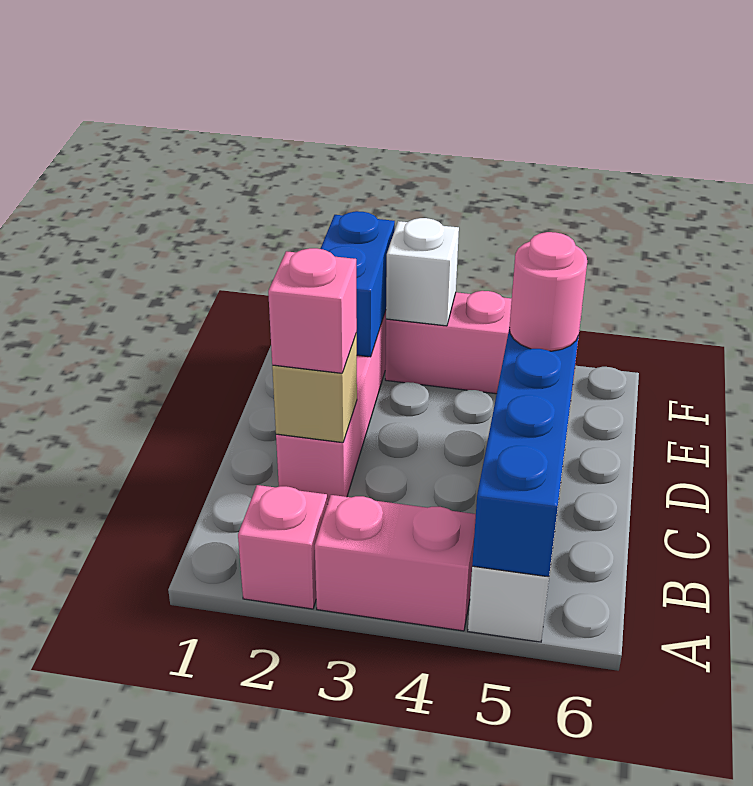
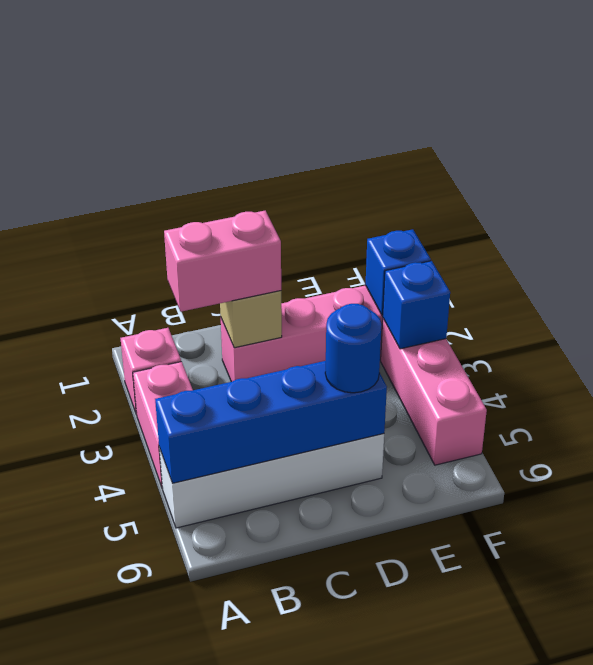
pink brick C2 level 3 -> pink brick B2:C2 level 3
pink round brick D5 level 3 -> blue round brick D5 level 3
blue brick E2:F2 level 2 -> blue brick F2 level 2
white brick F3 level 2 -> blue brick F3 level 2

